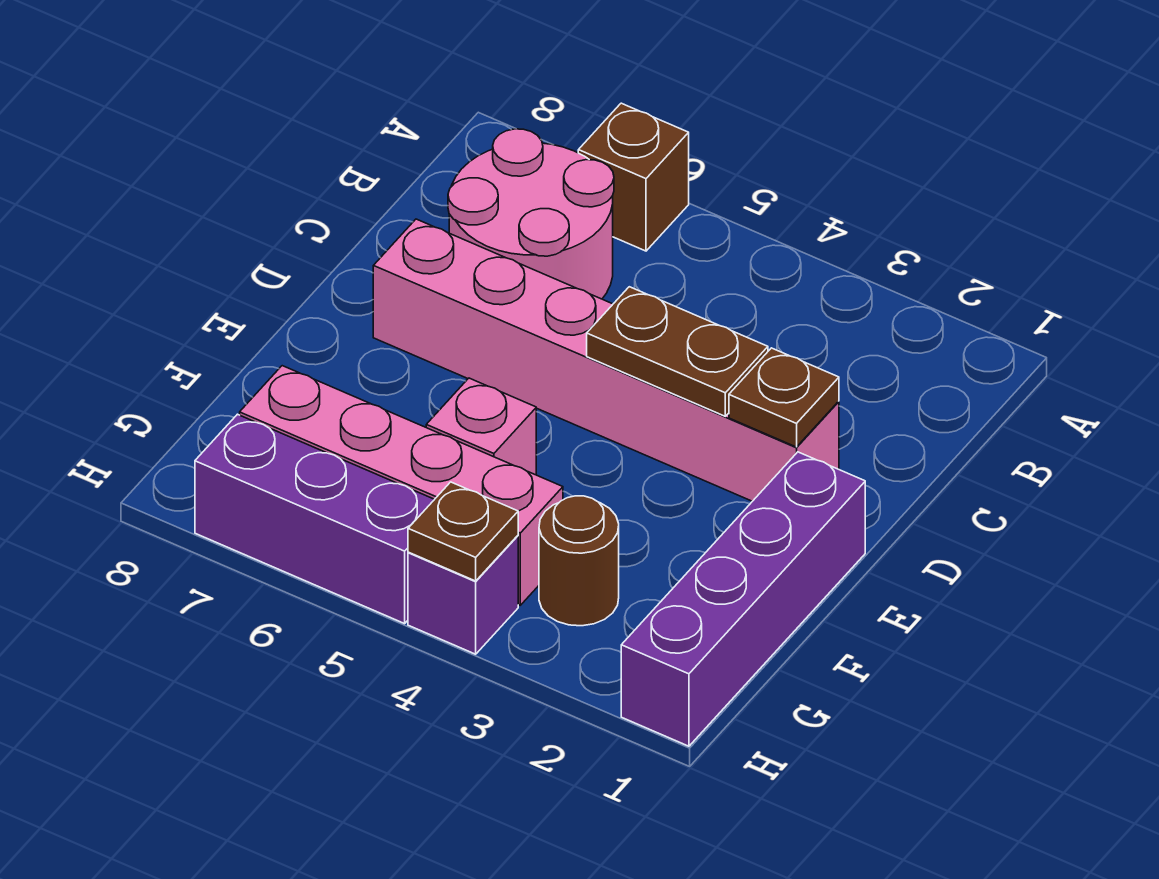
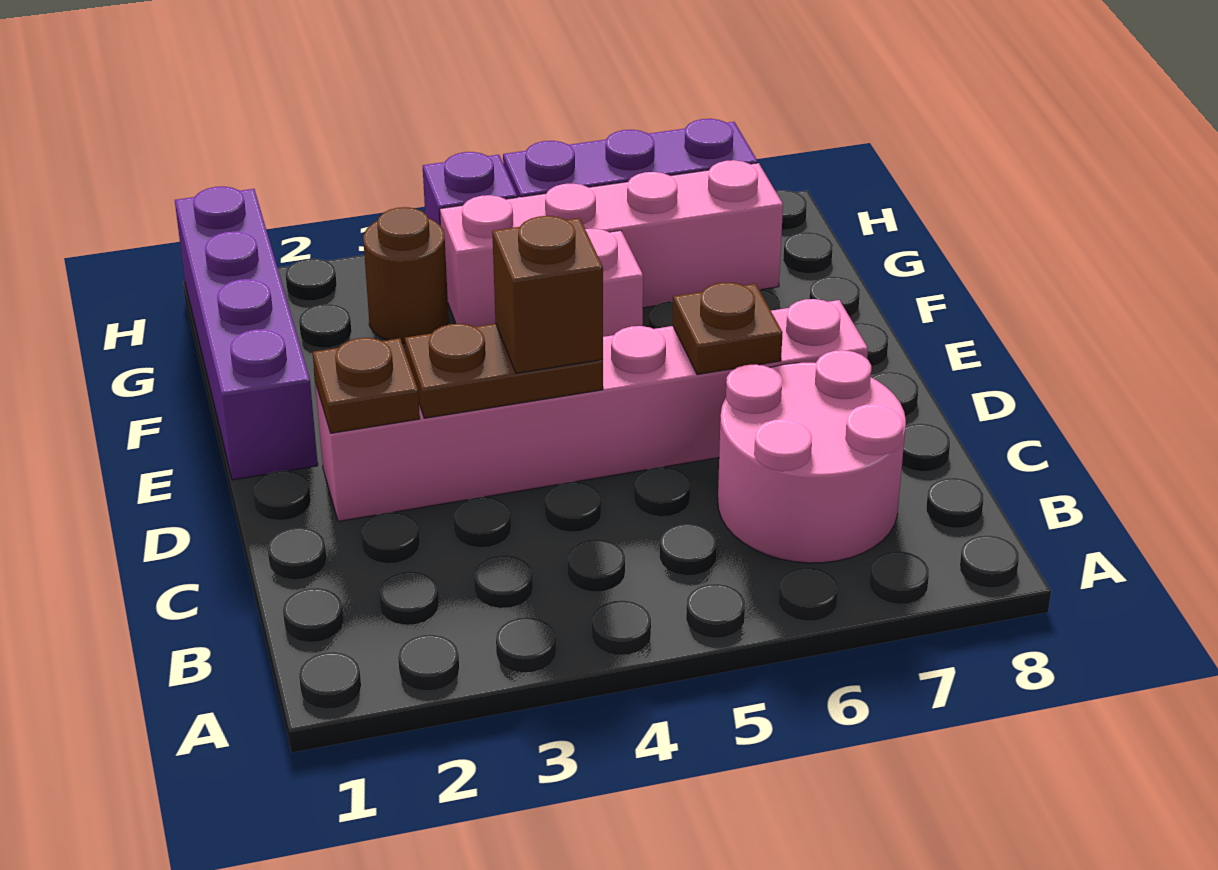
brown brick A6 level 1 -> brown brick D4 level 3
brown plate H4 level 2 -> brown plate D6 level 2

